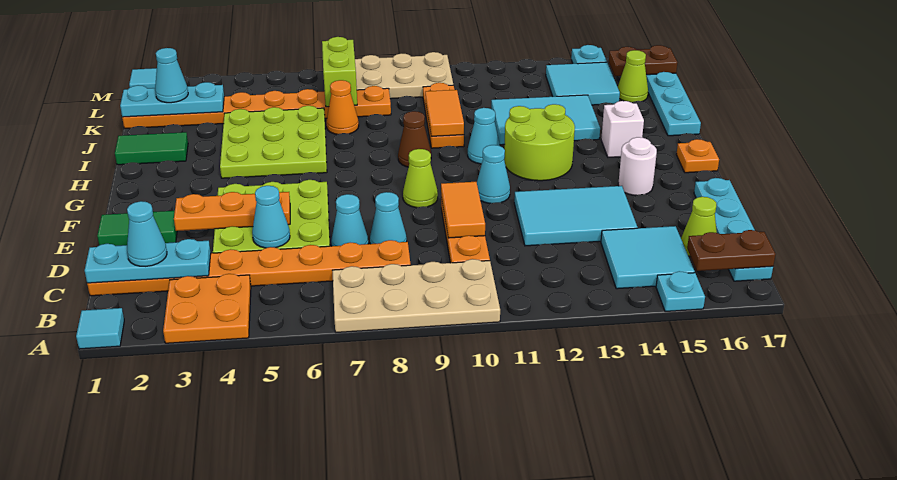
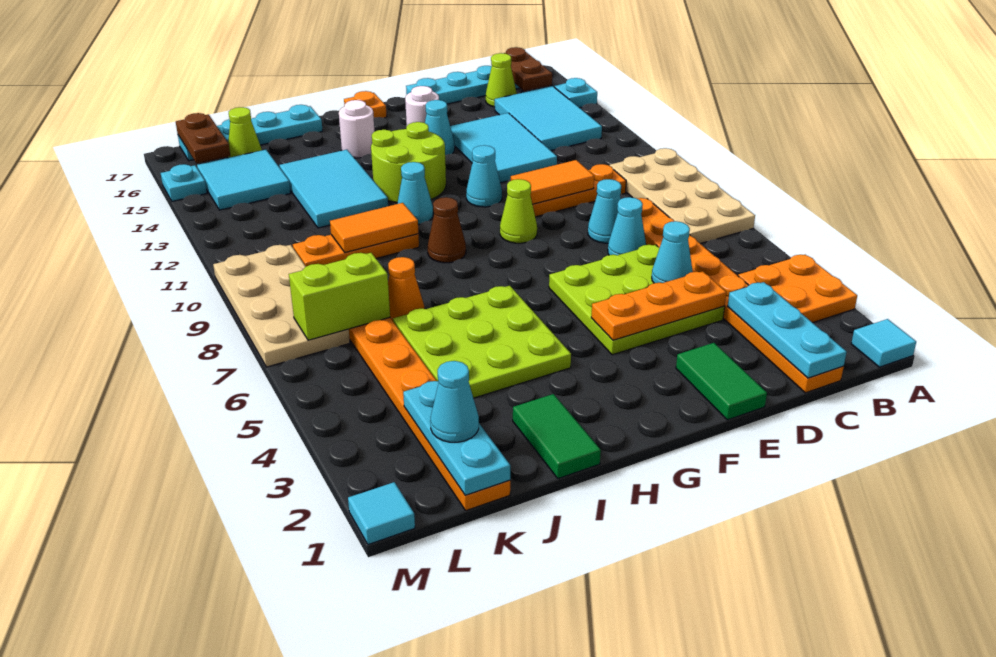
cyan tile B14:C15 level 1 -> cyan tile B13:C15 level 1
cyan cone C2 level 3 -> cyan cone F14 level 1
orange plate E3:E5 level 2 -> orange plate D4:F4 level 2
white brick H15 level 1 -> white round brick H15 level 1

